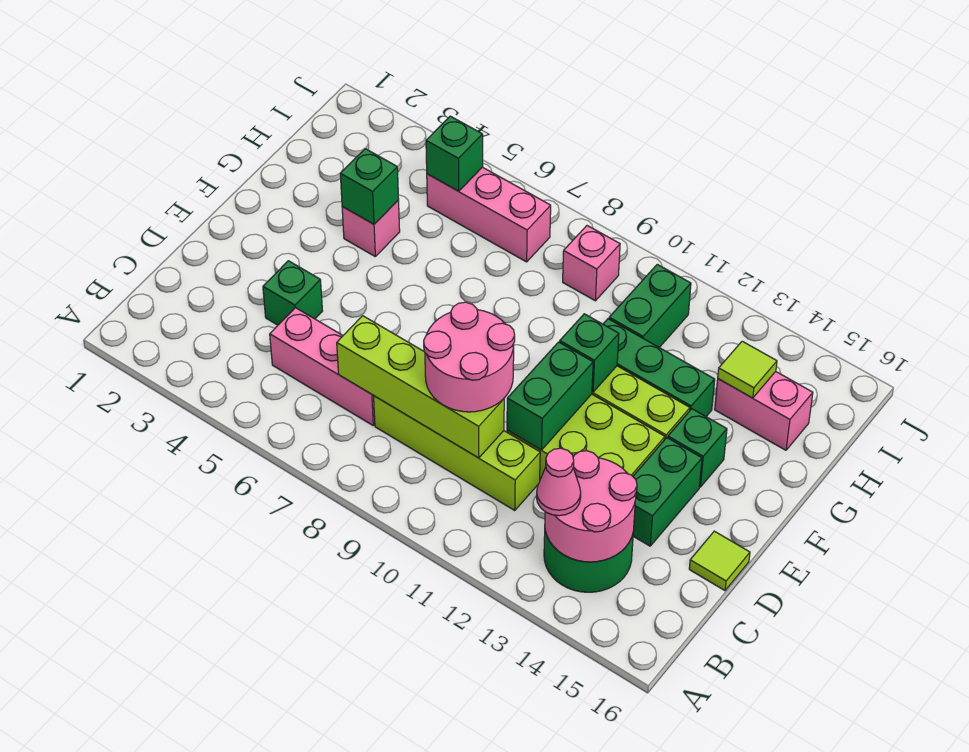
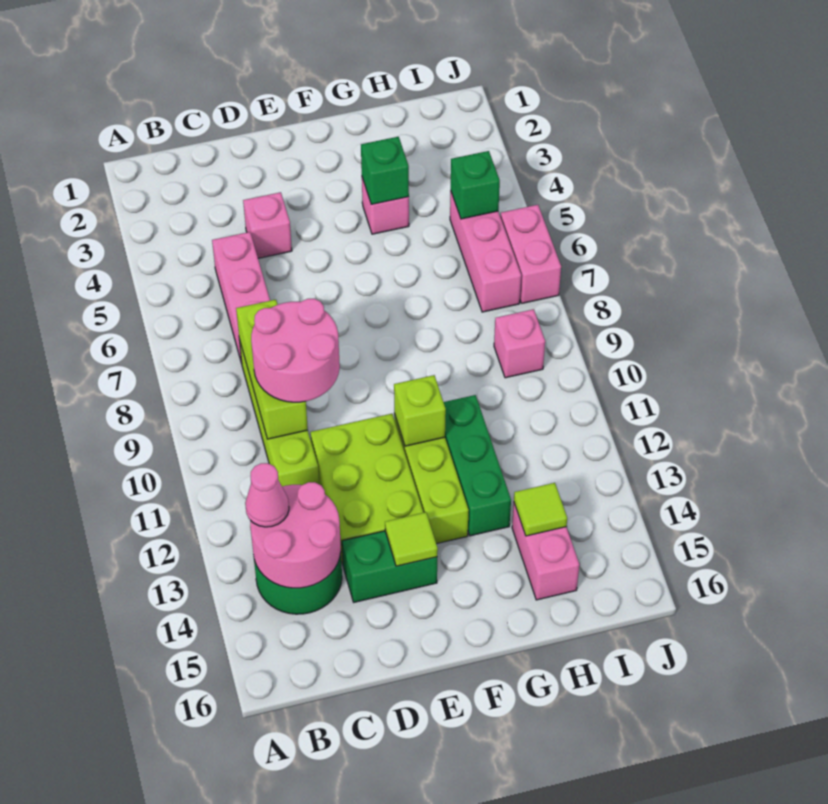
lime brick C7:C10 level 2 -> lime brick C8:C10 level 2
green brick D4 level 1 -> pink brick D4 level 1
green brick D11:E11 level 2 -> none
lime tile D16 level 1 -> lime tile E14 level 2
green brick F11 level 2 -> lime brick F11 level 2
green brick F14 level 1 -> none
green brick H11:I11 level 1 -> none
none -> pink brick J6:J7 level 1

